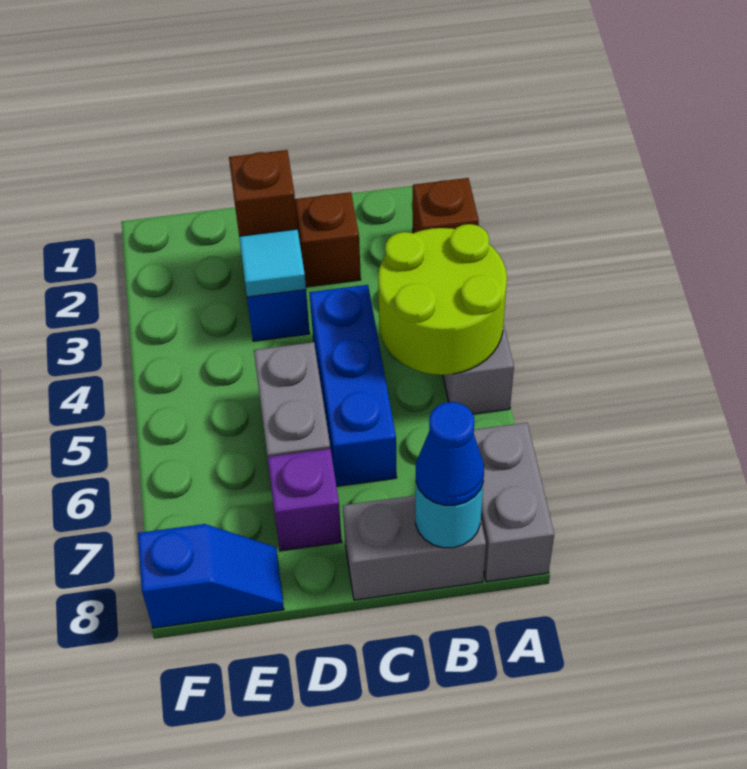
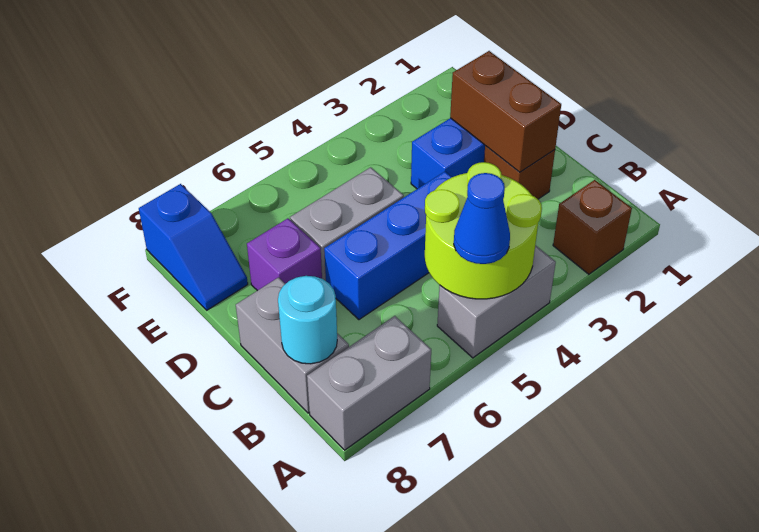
blue cone B8 level 3 -> blue cone A5 level 3
brown brick D2 level 2 -> brown brick C2:D2 level 2
cyan tile D3 level 2 -> none

